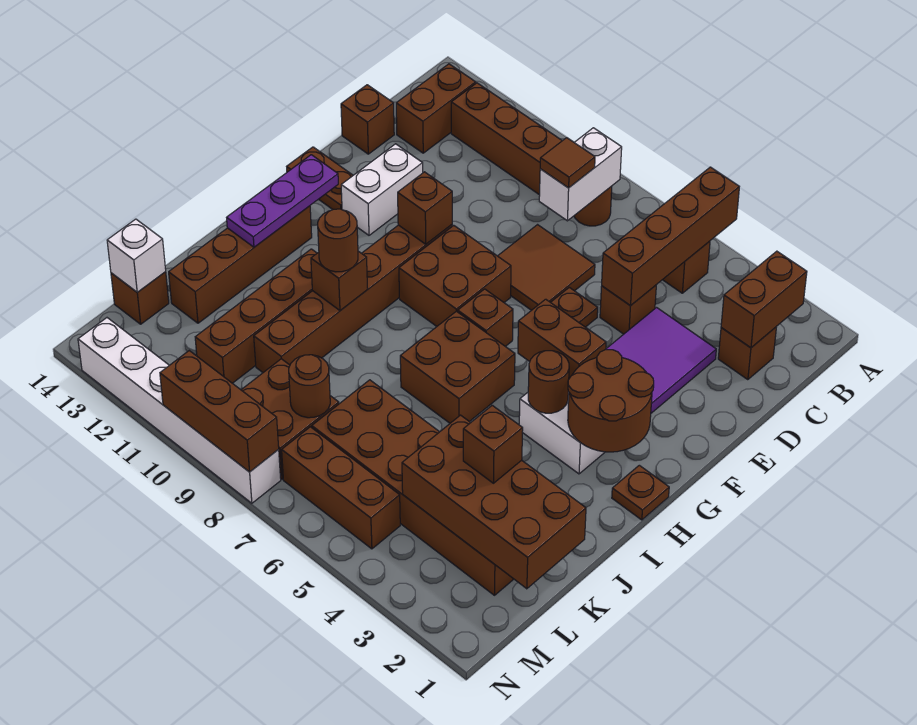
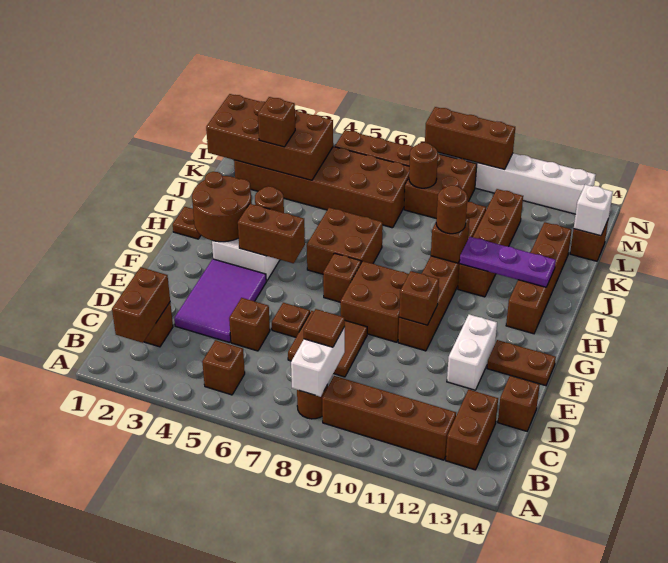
brown brick A5:D5 level 2 -> none
purple plate G13:I13 level 2 -> purple plate I11:I13 level 2

